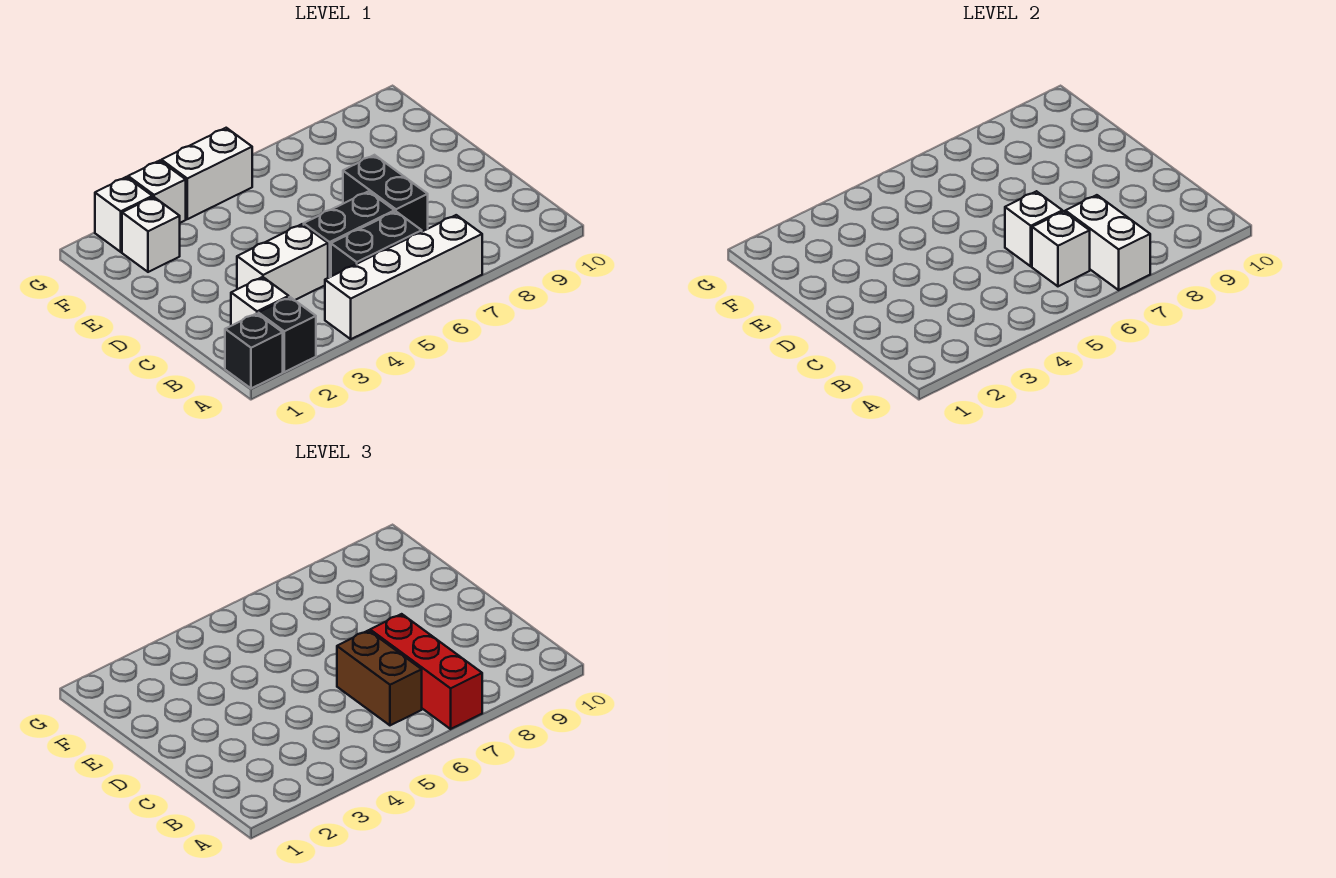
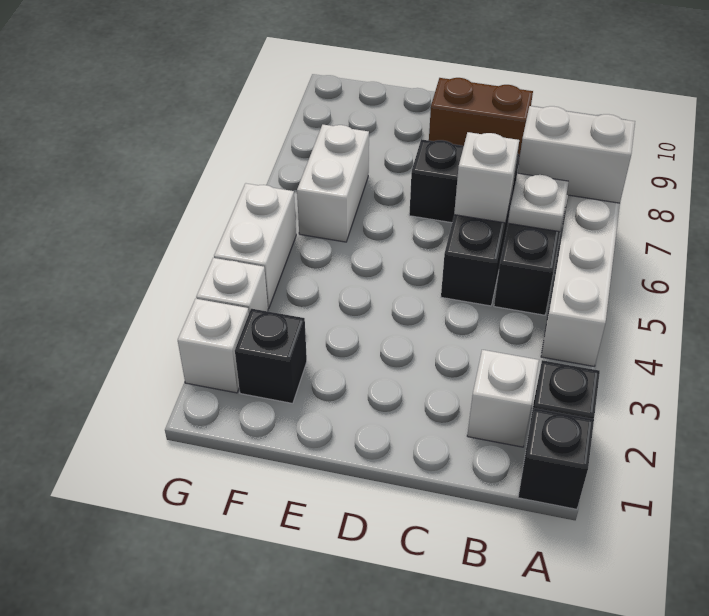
red brick A7:C7 level 3 -> none
white brick B6 level 2 -> white plate B6 level 2
brown brick B6:C6 level 3 -> brown brick C9:D9 level 1
white brick C3:C4 level 1 -> white brick F6:F7 level 1
white brick F2 level 1 -> black brick F2 level 1

